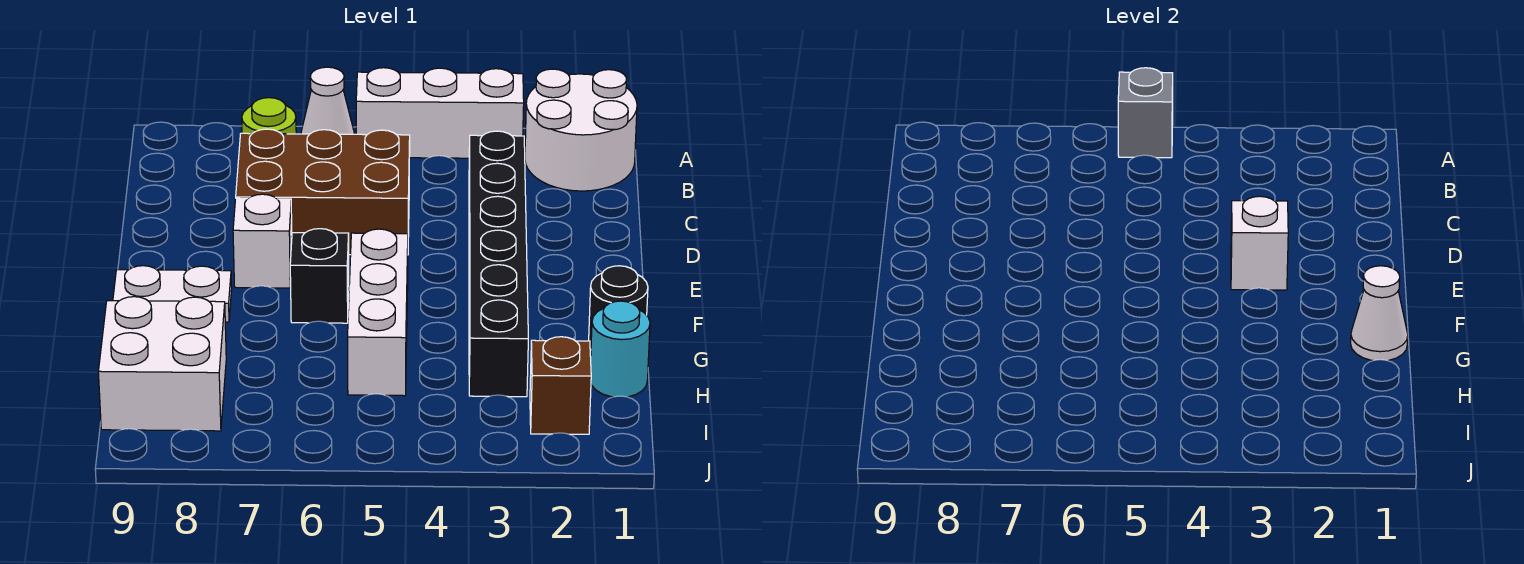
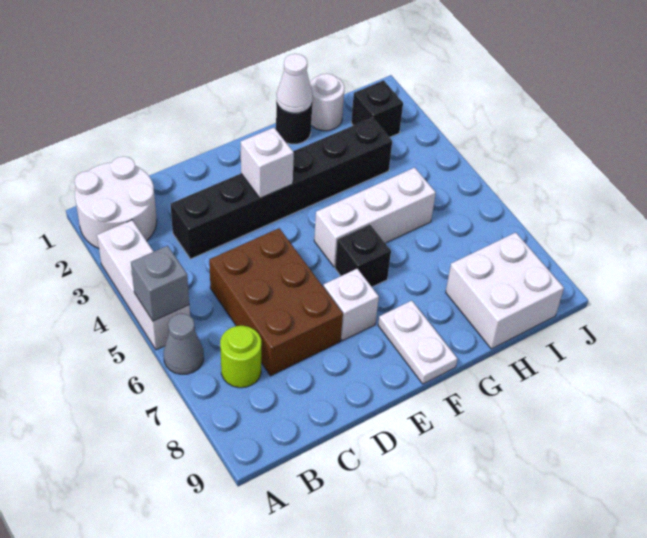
white cone A6 level 1 -> grey cone A6 level 1
cyan round brick H1 level 1 -> white round brick H1 level 1
brown brick I2 level 1 -> black brick I2 level 1

